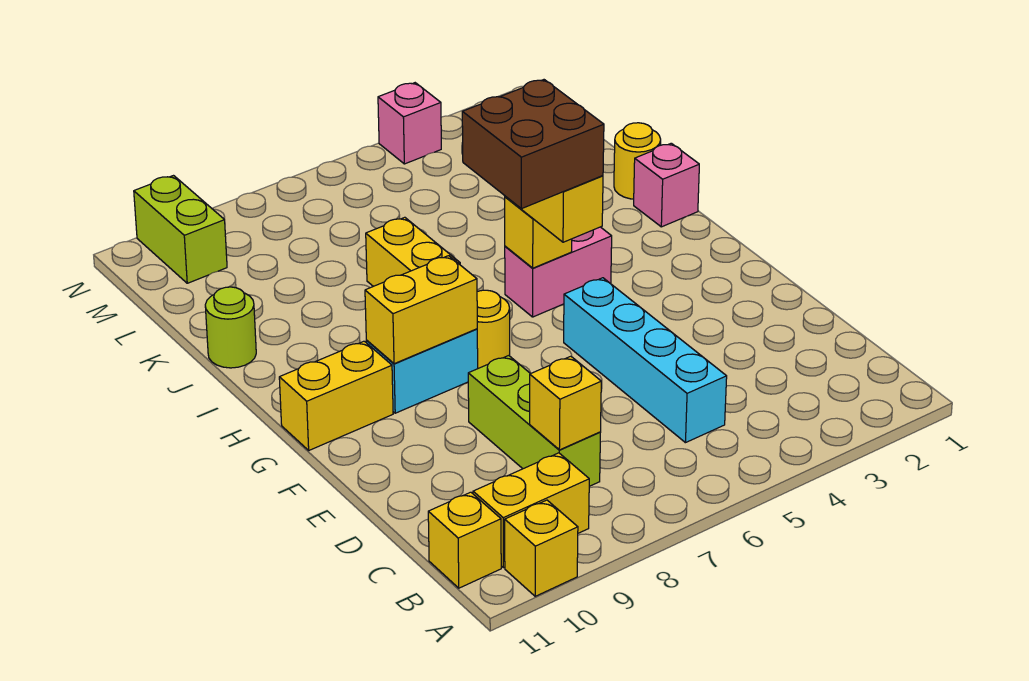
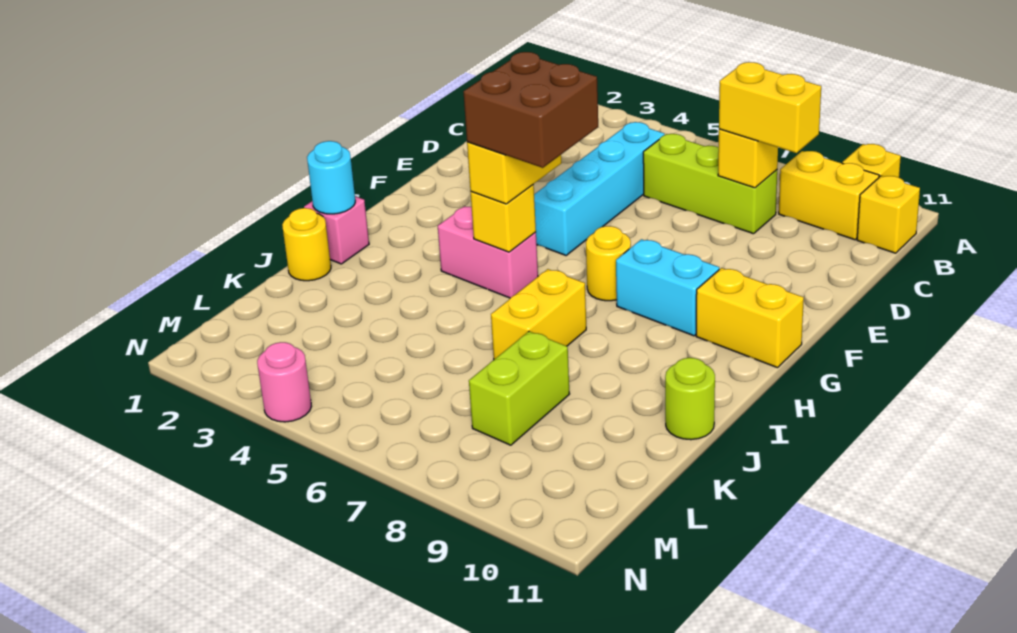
lime brick C8:E8 level 1 -> lime brick C6:C8 level 1
yellow brick G8:G9 level 2 -> yellow brick C8:C9 level 3
none -> cyan round brick I1 level 2
lime brick M10:N10 level 1 -> lime brick K8:L8 level 1
pink brick N4 level 1 -> pink round brick N4 level 1

